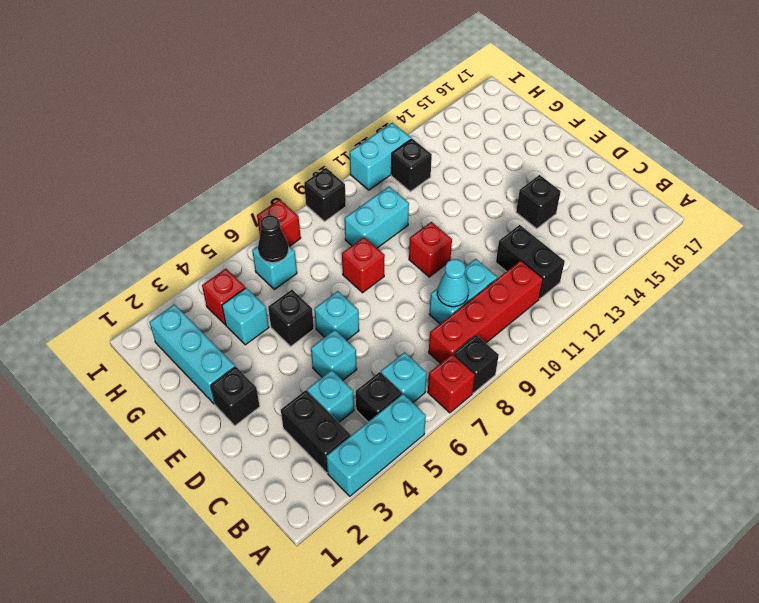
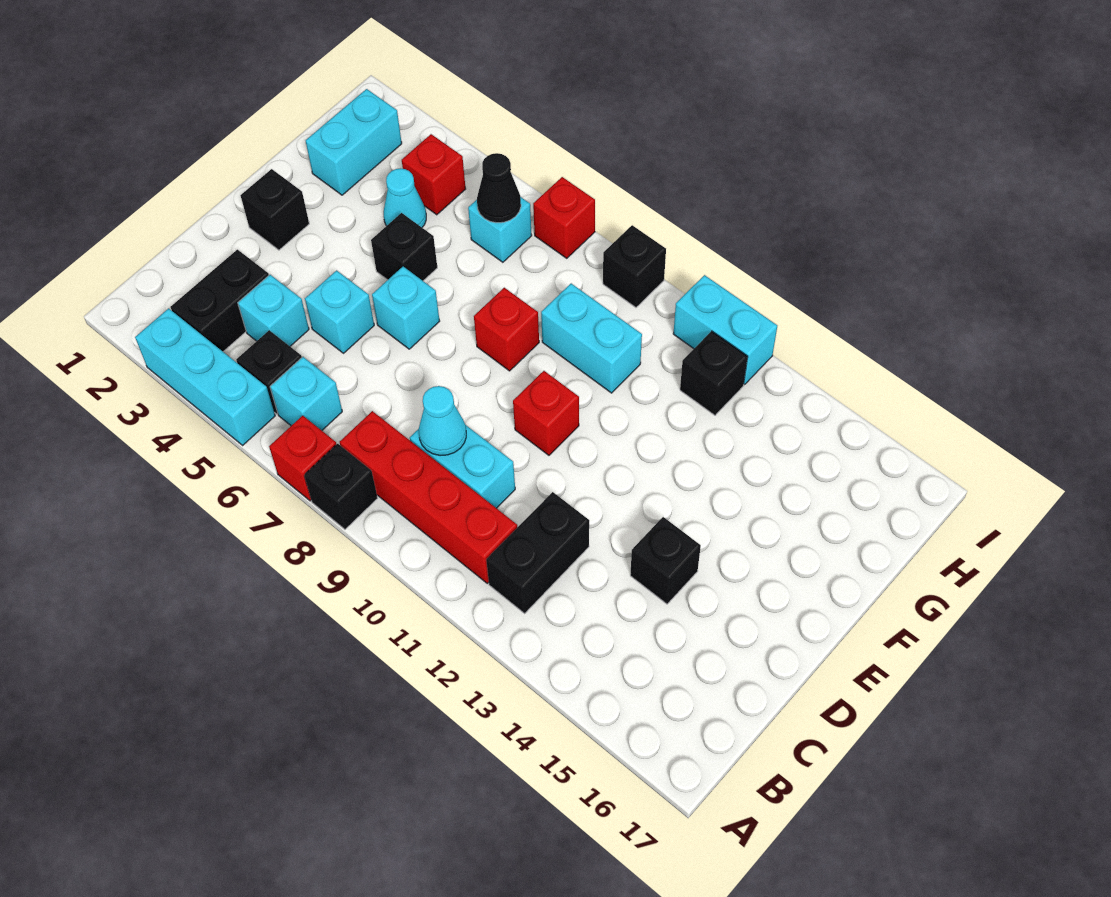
cyan brick F2:H2 level 1 -> cyan brick G2:H2 level 1
cyan brick G4 level 1 -> cyan cone G4 level 1

